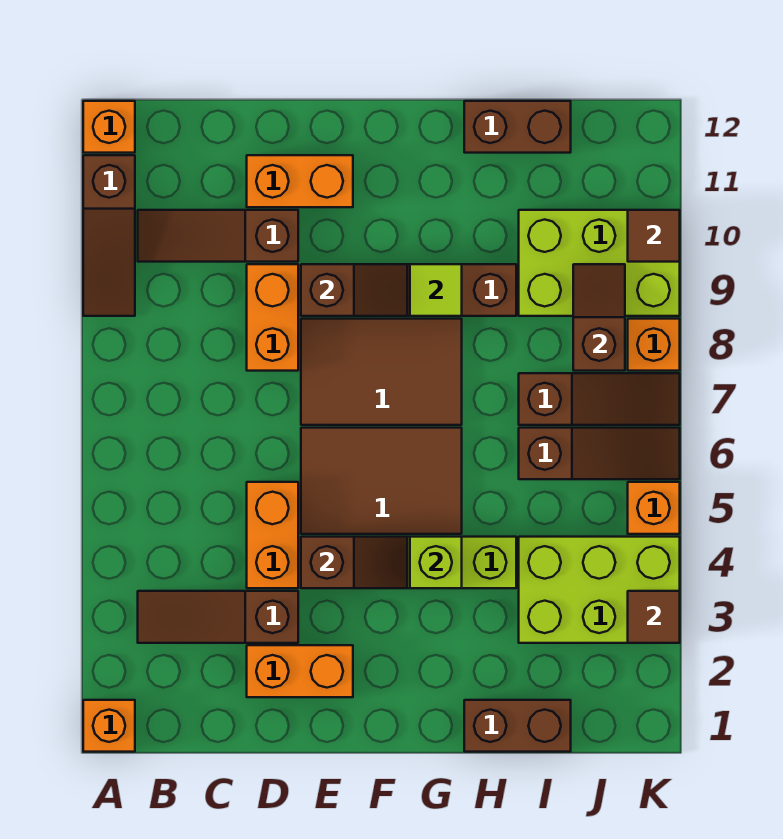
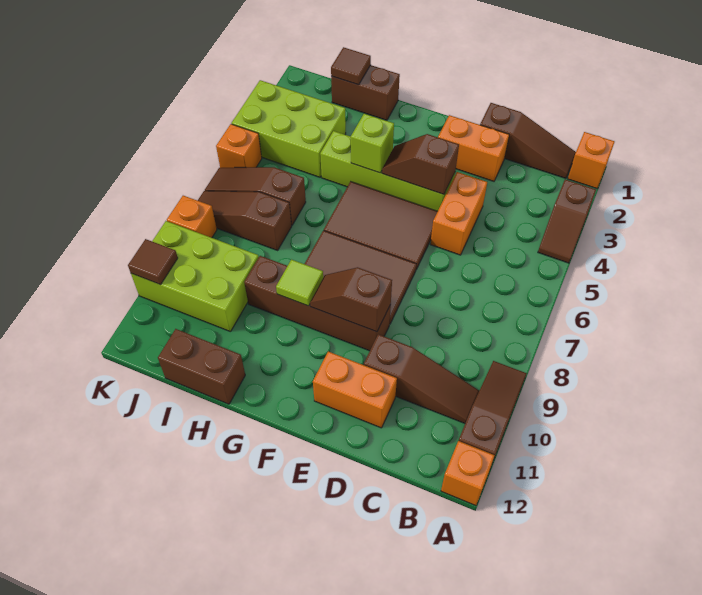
brown slope B3:D3 level 1 top D -> brown slope B1:D1 level 1 top D
orange brick D8:D9 level 1 -> none
brown slope J8:J9 level 2 top 8 -> brown slope A3:A4 level 1 top 3
brown tile K3 level 2 -> brown tile I1 level 2

